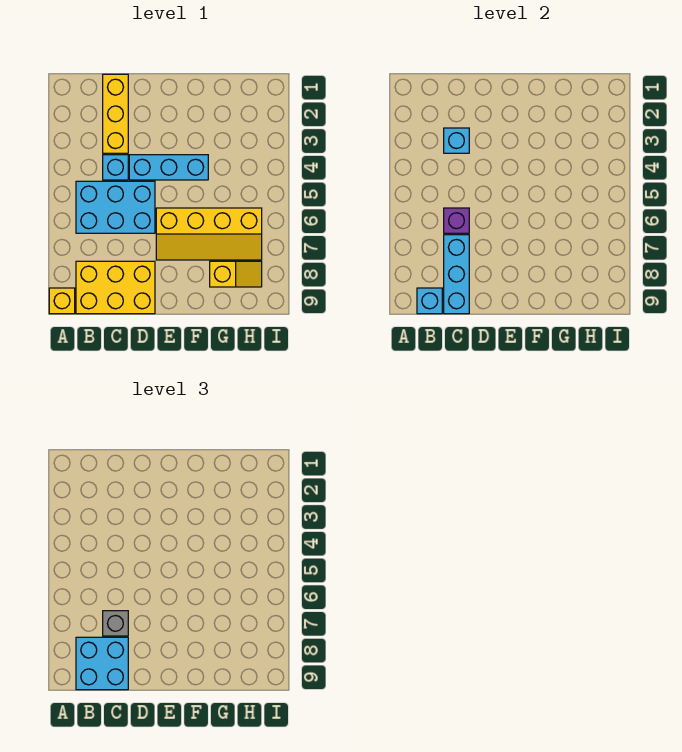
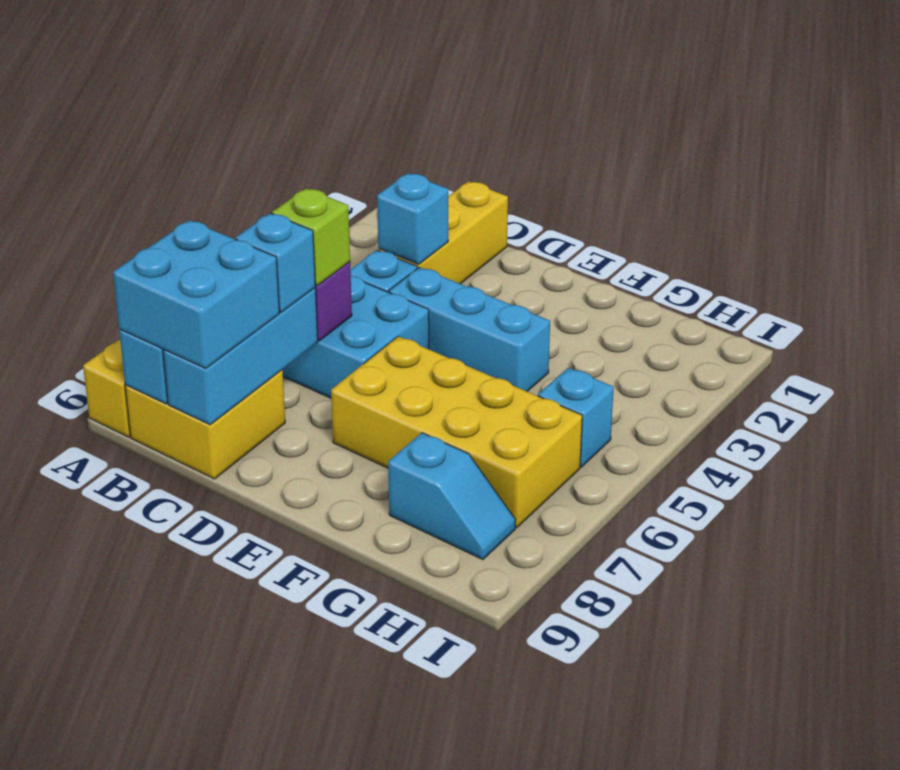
yellow brick B8:D9 level 1 -> yellow brick B8:C9 level 1
none -> lime brick C6 level 3
grey brick C7 level 3 -> cyan brick C7 level 3
yellow slope E6:H7 level 1 top 6 -> yellow brick E6:H7 level 1
yellow slope G8:H8 level 1 top G -> cyan slope G8:H8 level 1 top G
none -> cyan brick H5 level 1

